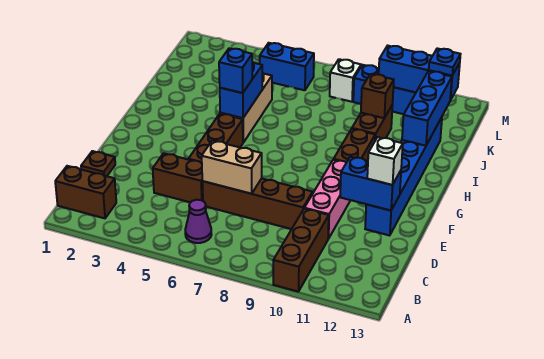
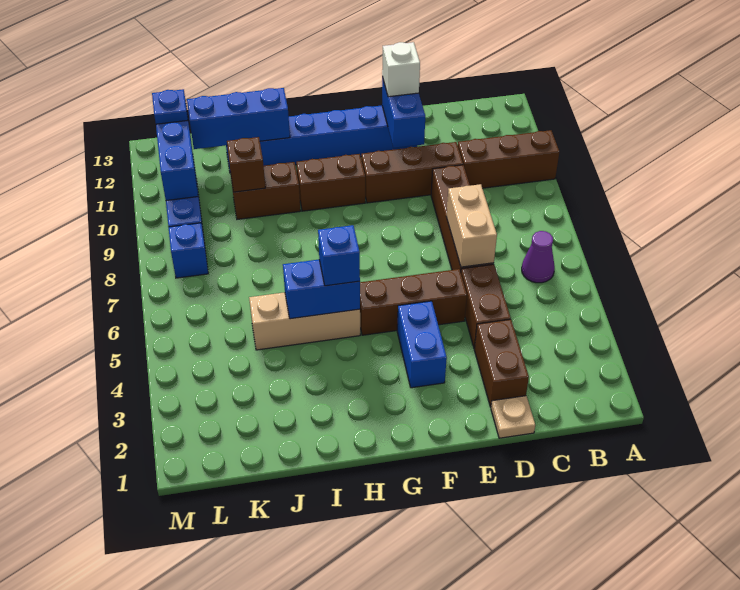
brown brick B1:B2 level 1 -> brown brick D2:D3 level 1
brown plate D1 level 1 -> tan plate D1 level 1
pink brick D10:F10 level 1 -> brown brick D10:F10 level 1
blue brick L5:L6 level 1 -> blue brick F3:F4 level 1
white brick L8 level 1 -> blue brick L8 level 1

